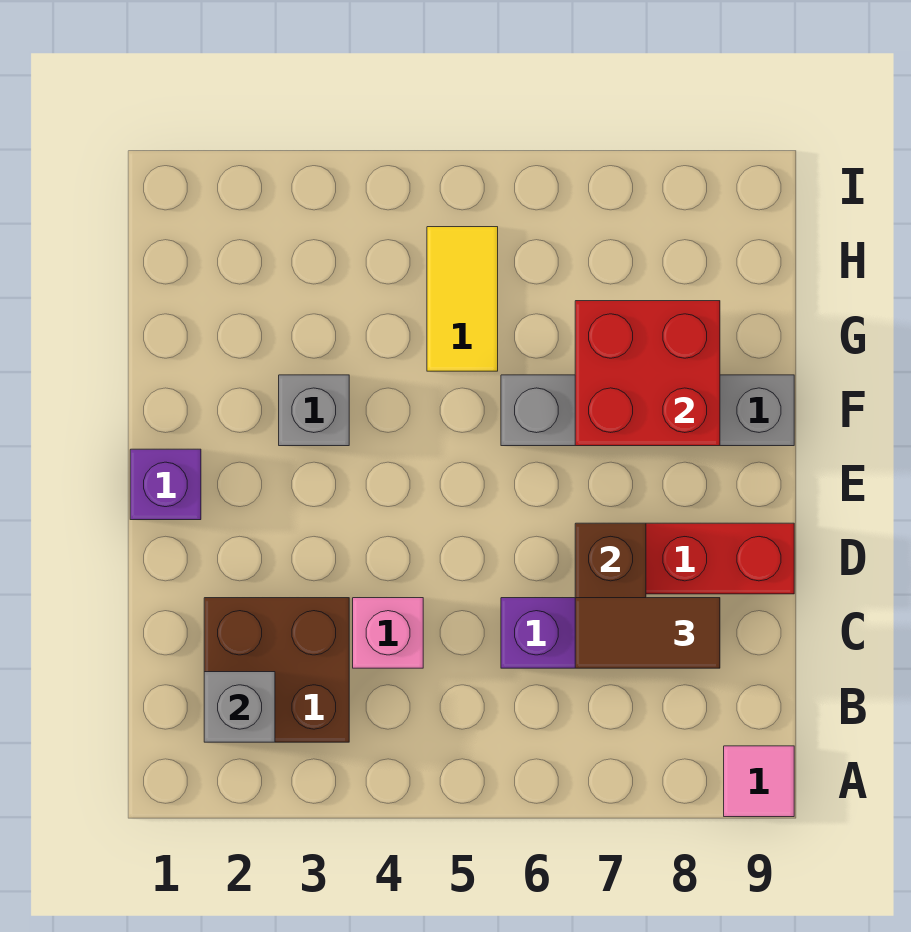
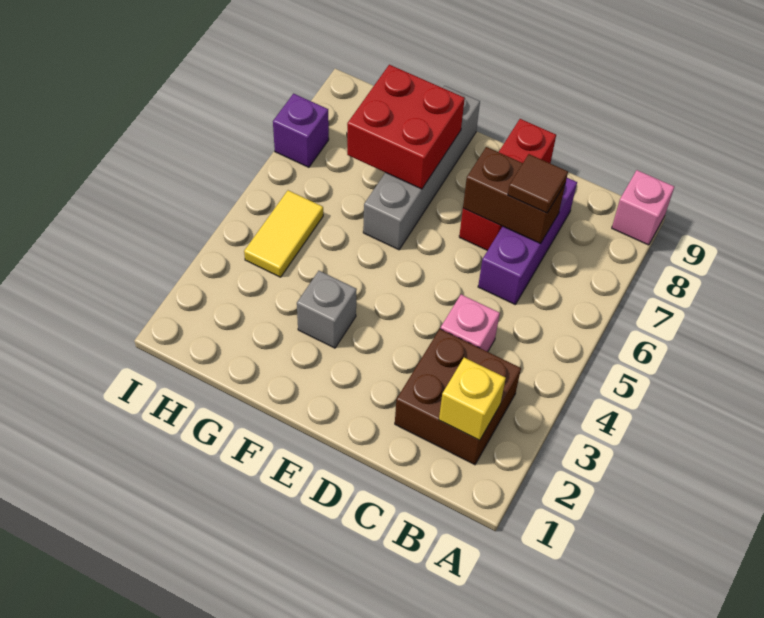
pink tile A9 level 1 -> pink brick A9 level 1
grey brick B2 level 2 -> yellow brick B2 level 2
brown tile C7:C8 level 3 -> brown tile C7 level 3
purple brick E1 level 1 -> purple brick I7 level 1
yellow tile G5:H5 level 1 -> yellow tile H4:H5 level 1

